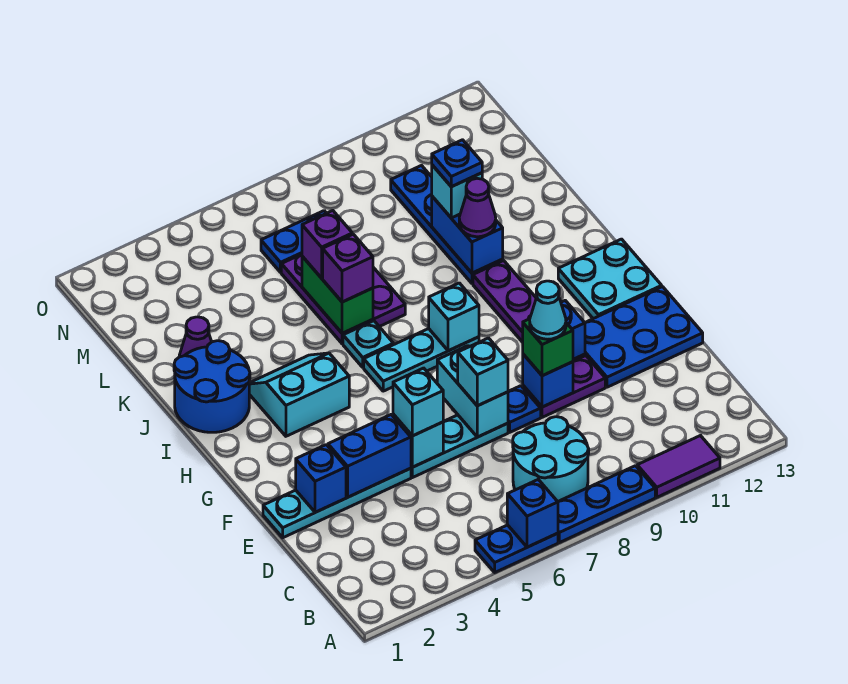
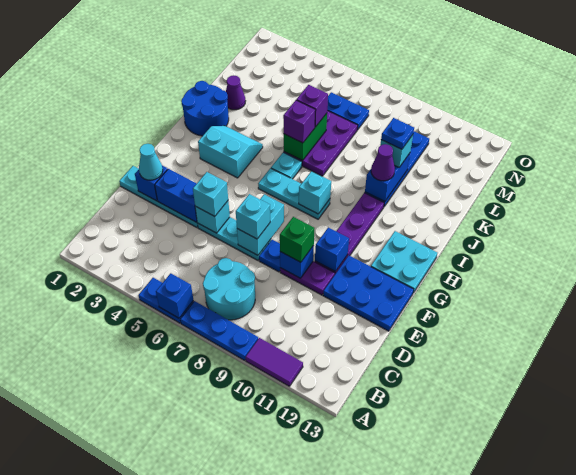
cyan cone E9 level 4 -> cyan cone E2 level 3

